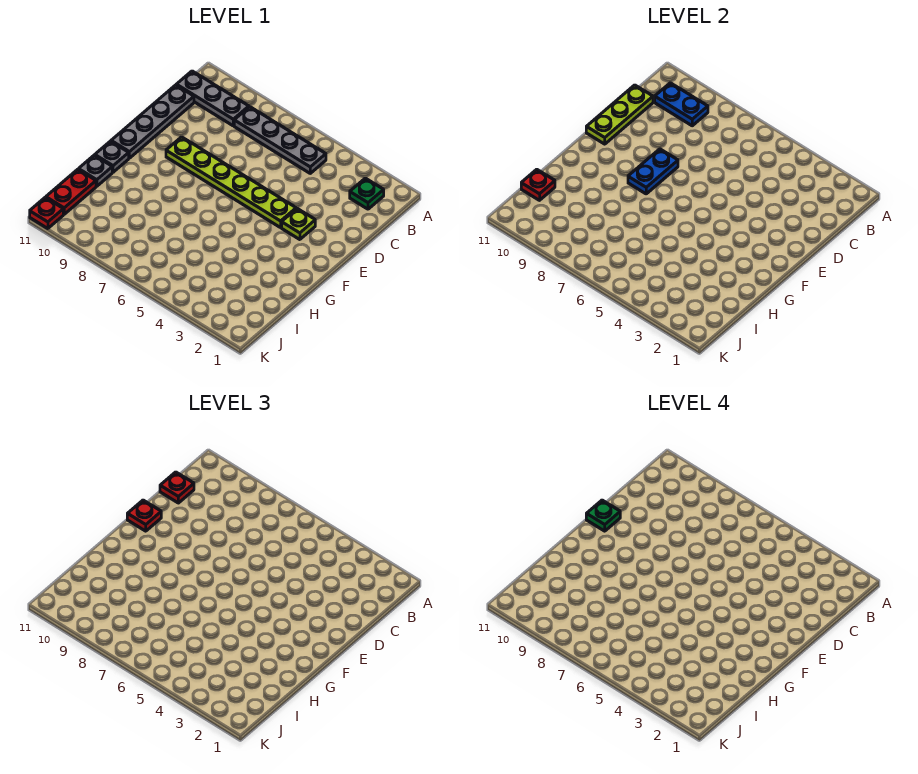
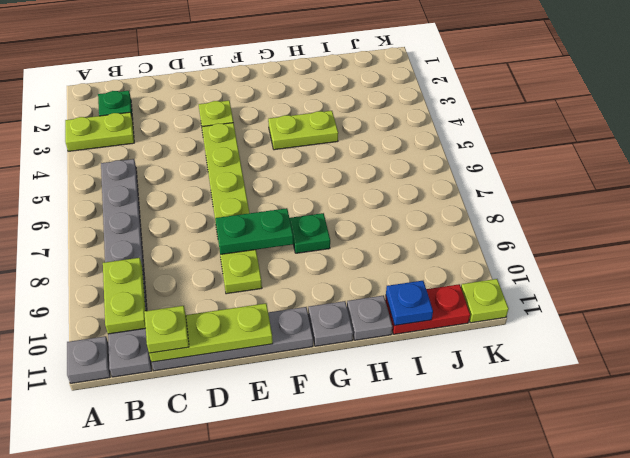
none -> lime plate A3:B3 level 1
none -> grey plate A11 level 1
blue plate B9:B10 level 2 -> lime plate B9:B10 level 2
red plate C11 level 3 -> lime plate C11 level 3
blue plate E8:F8 level 2 -> green plate E8:F8 level 2
red plate E11 level 3 -> none
green plate E11 level 4 -> green plate G8 level 1
none -> lime plate G4:H4 level 1
red plate I11 level 2 -> blue plate I11 level 2
red plate K11 level 1 -> lime plate K11 level 1

